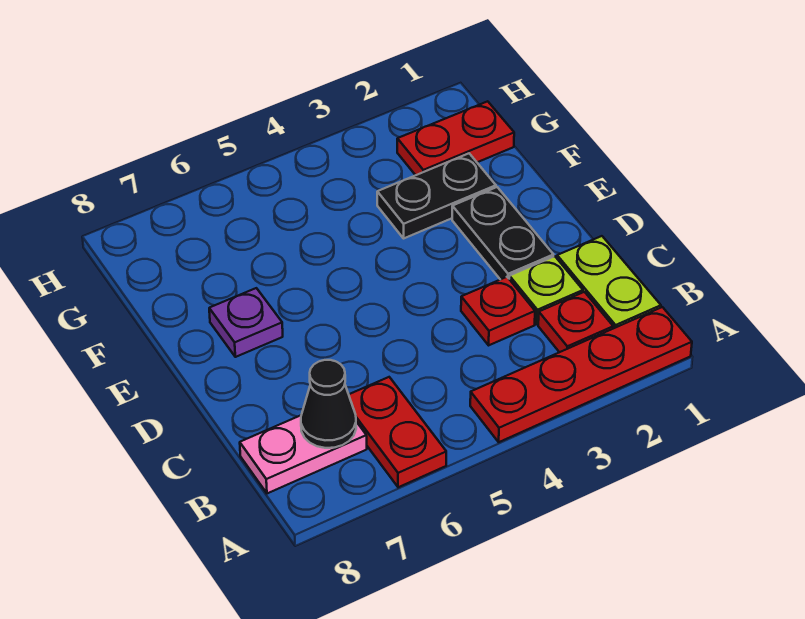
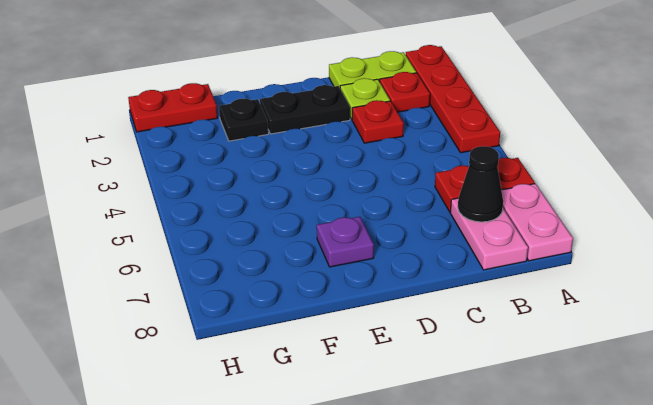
none -> pink plate A7:A8 level 1
black plate F2:F3 level 1 -> black plate F2 level 1
red plate G1:G2 level 1 -> red plate G1:H1 level 1

